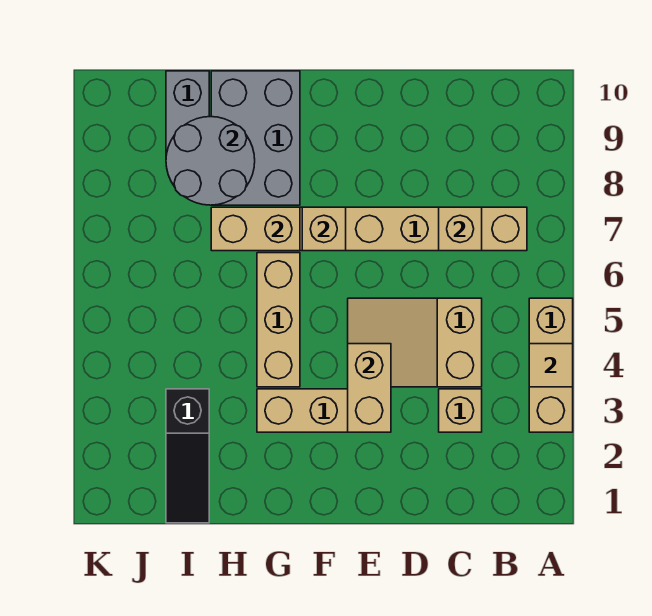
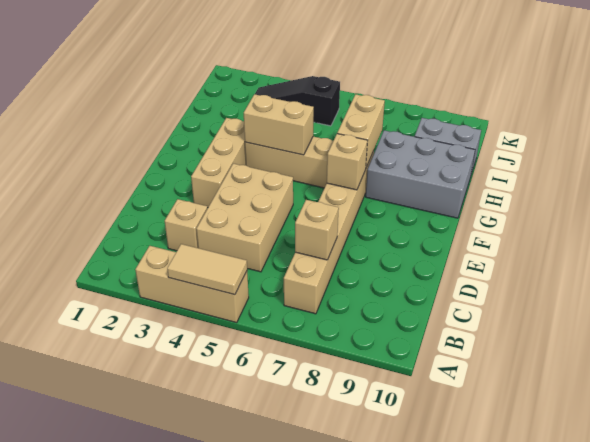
tan tile A4 level 2 -> tan tile A4:A5 level 2
tan slope C4:E5 level 1 top C -> tan brick C4:E5 level 1
tan brick E3:E4 level 2 -> tan brick G4:G5 level 2
grey round brick H8:I9 level 2 -> none
black slope I1:I3 level 1 top 3 -> black slope J3:J5 level 1 top 5

